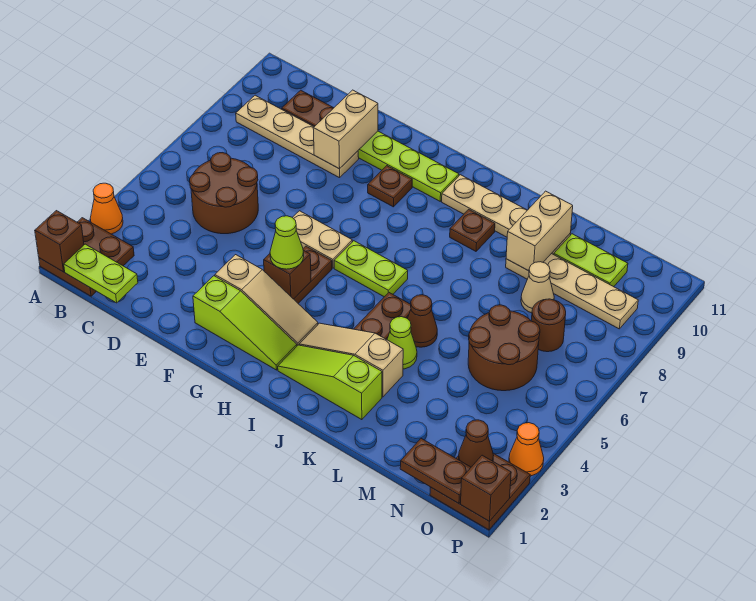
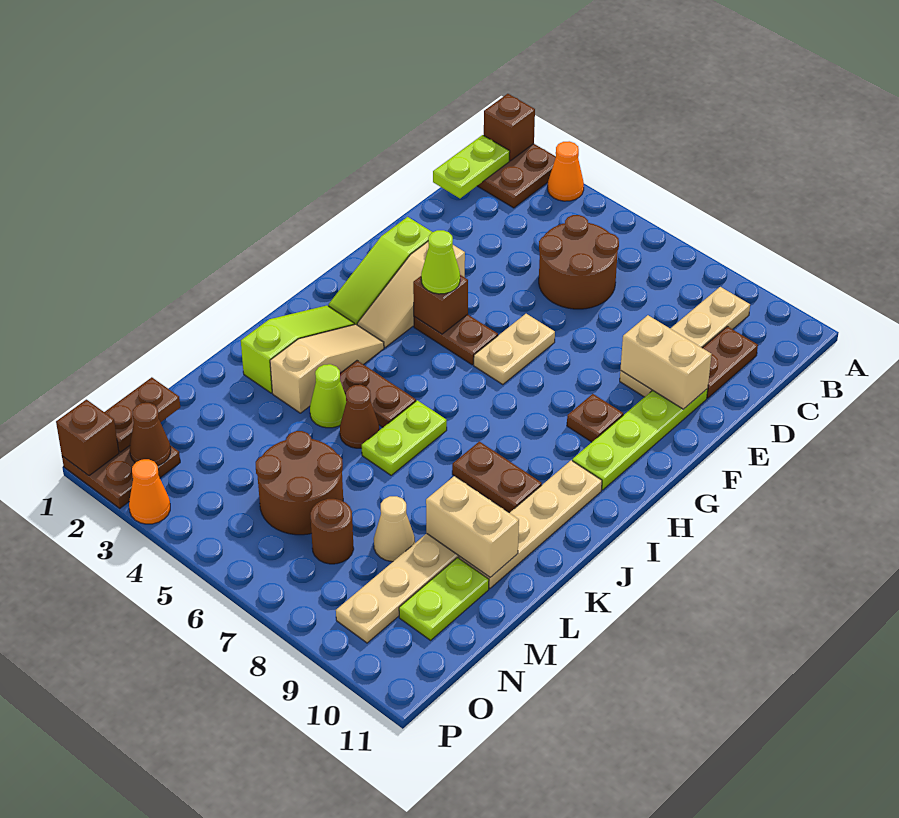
lime plate H6:I6 level 1 -> lime plate J6:K6 level 1
brown plate J9 level 1 -> brown plate J8:J9 level 1

